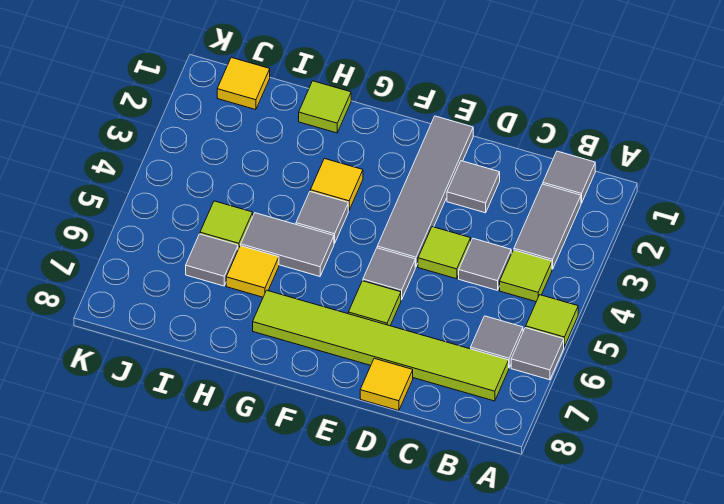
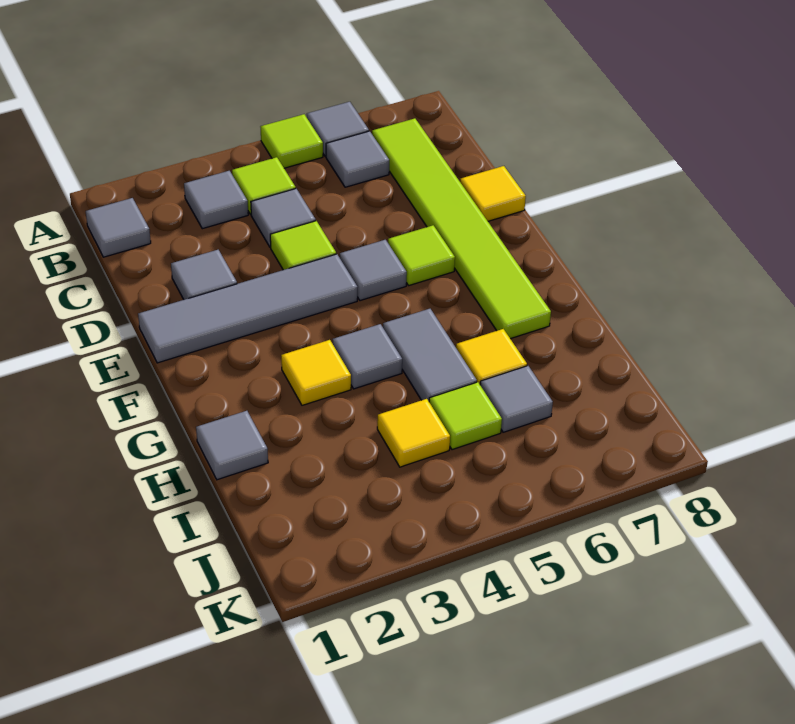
grey tile B2:B3 level 1 -> grey tile B3 level 1
lime tile H1 level 1 -> grey tile H1 level 1
yellow tile J1 level 1 -> yellow tile I4 level 1

